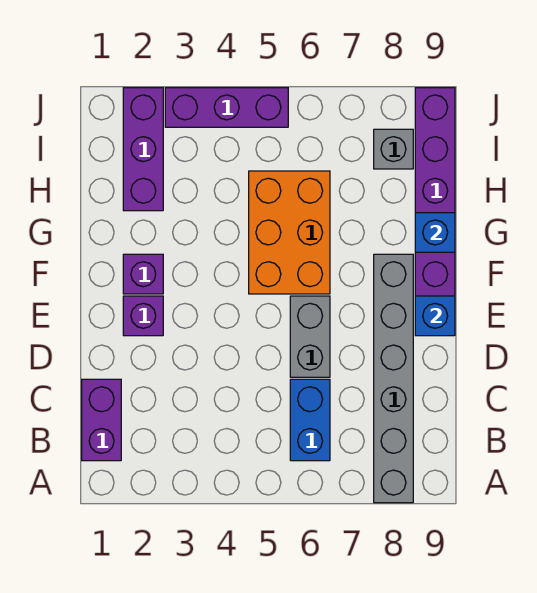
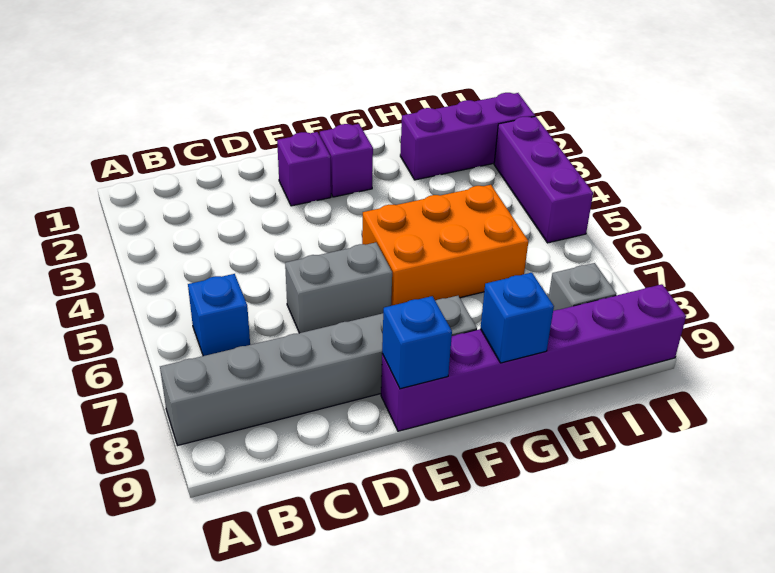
purple brick B1:C1 level 1 -> none
blue brick B6:C6 level 1 -> blue brick B6 level 1

